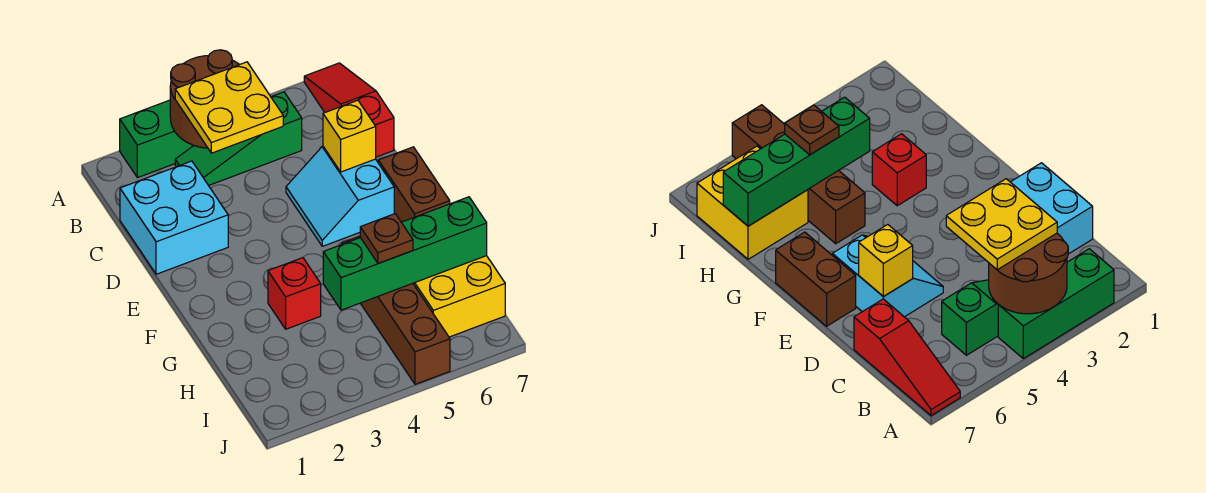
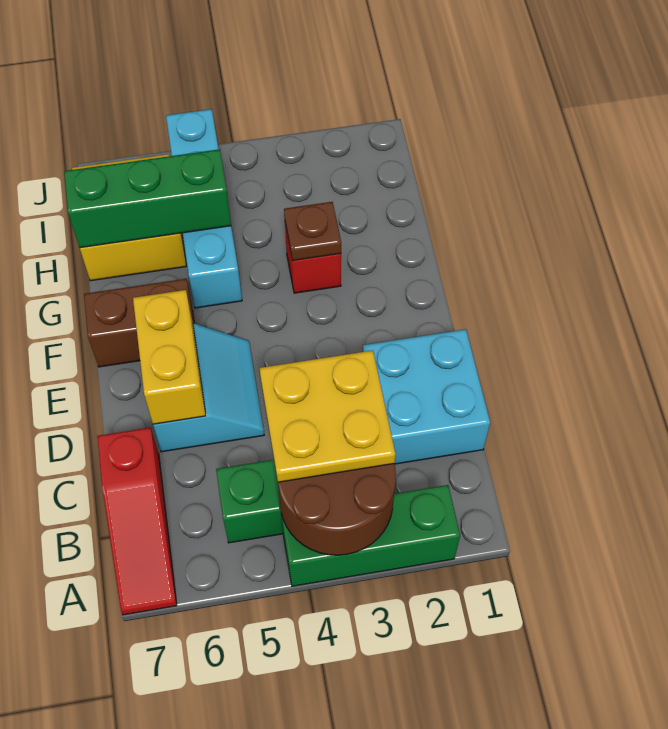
yellow brick D6 level 2 -> yellow brick D6:E6 level 2
brown brick E7:F7 level 1 -> brown brick F6:F7 level 1
brown brick G5:J5 level 1 -> cyan brick G5:J5 level 1
green brick H4:H7 level 2 -> green brick H5:H7 level 2
brown plate H5 level 3 -> brown plate G3 level 2

